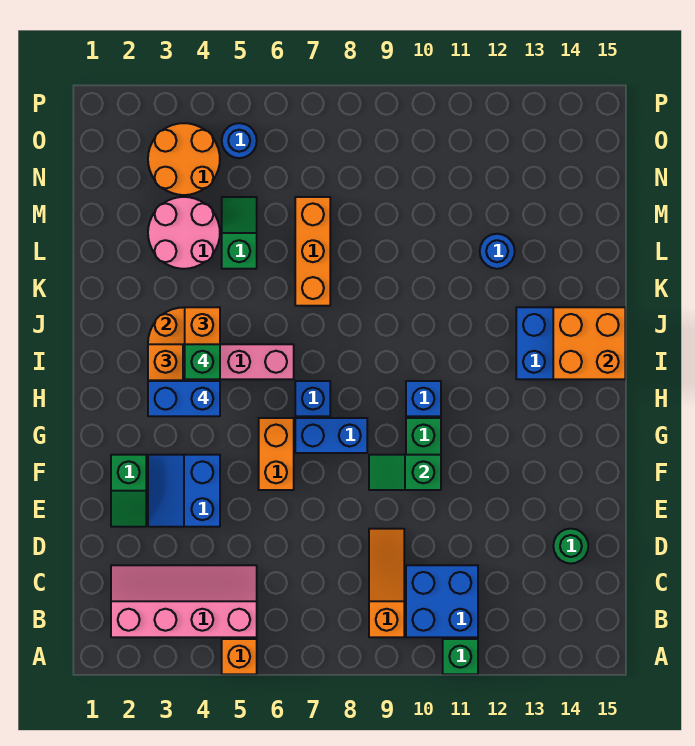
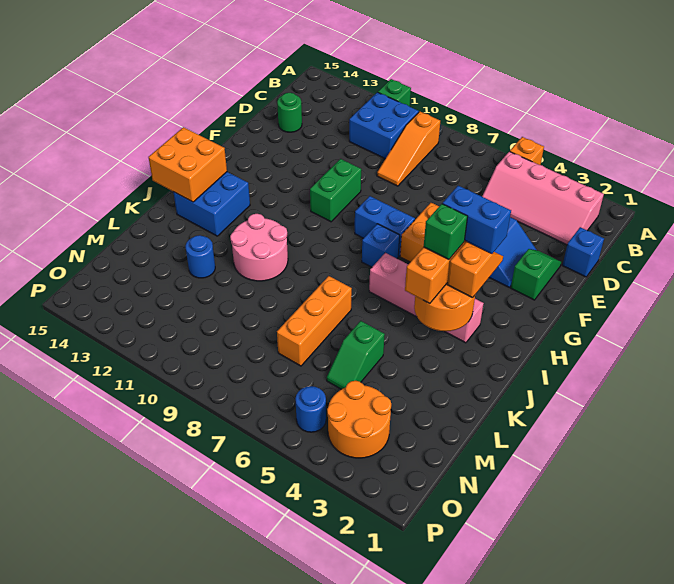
green slope F9:F10 level 2 top 10 -> none
blue brick H10 level 1 -> blue brick D1 level 1
pink round brick L3:M4 level 1 -> pink round brick J10:K11 level 1

